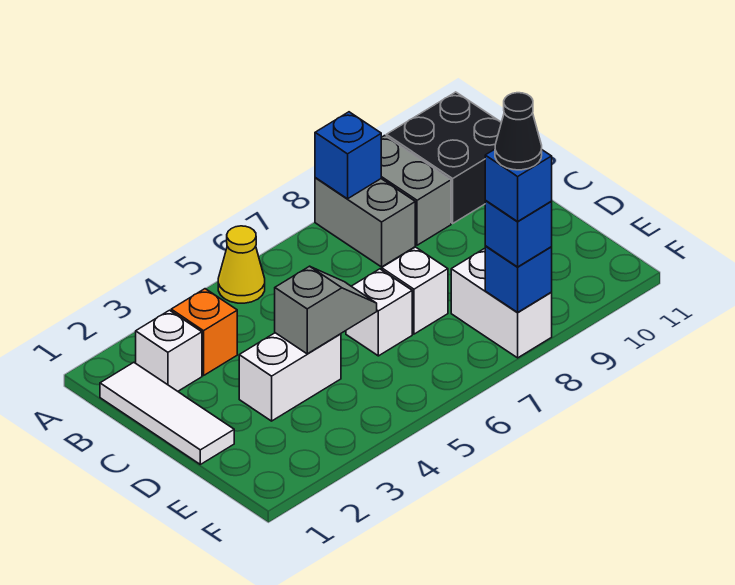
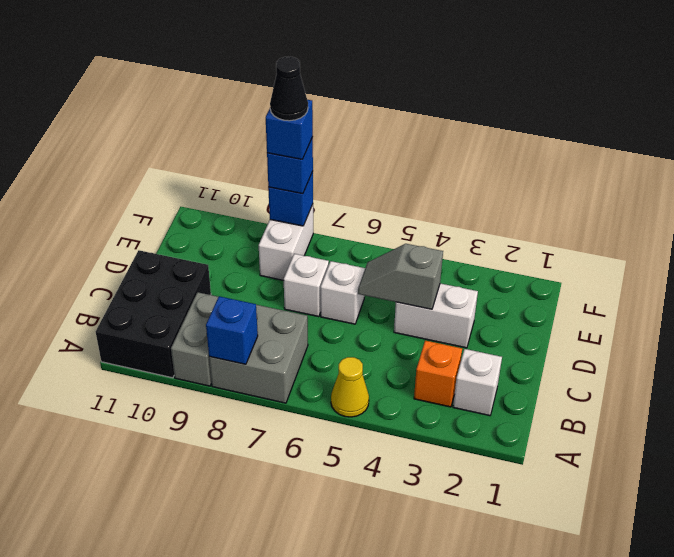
grey brick A8:B8 level 1 -> grey brick A7:B8 level 1
black brick A10:B11 level 1 -> black brick A10:C11 level 1
white tile B1:D1 level 1 -> none

